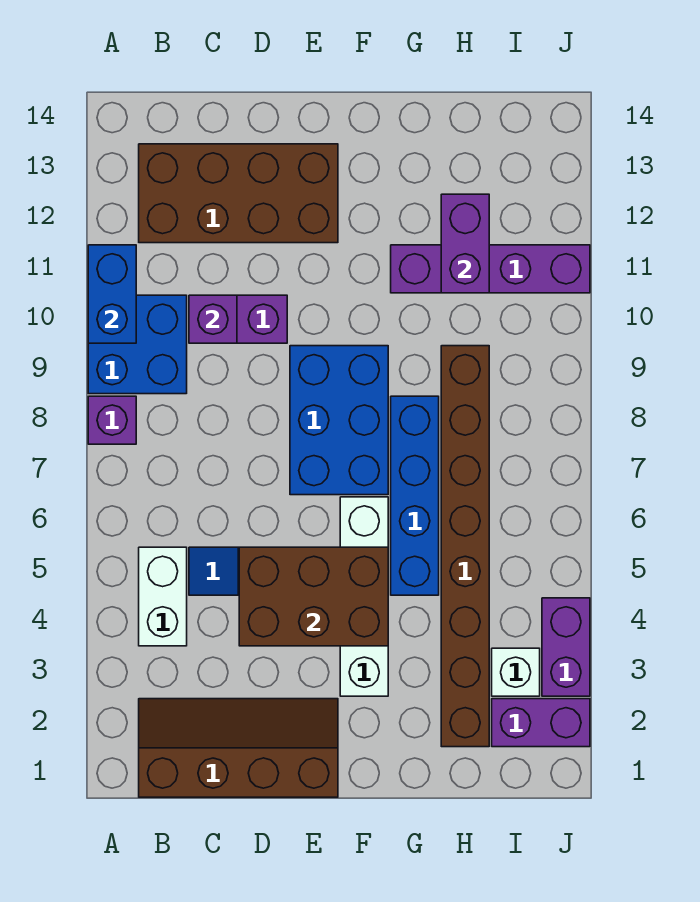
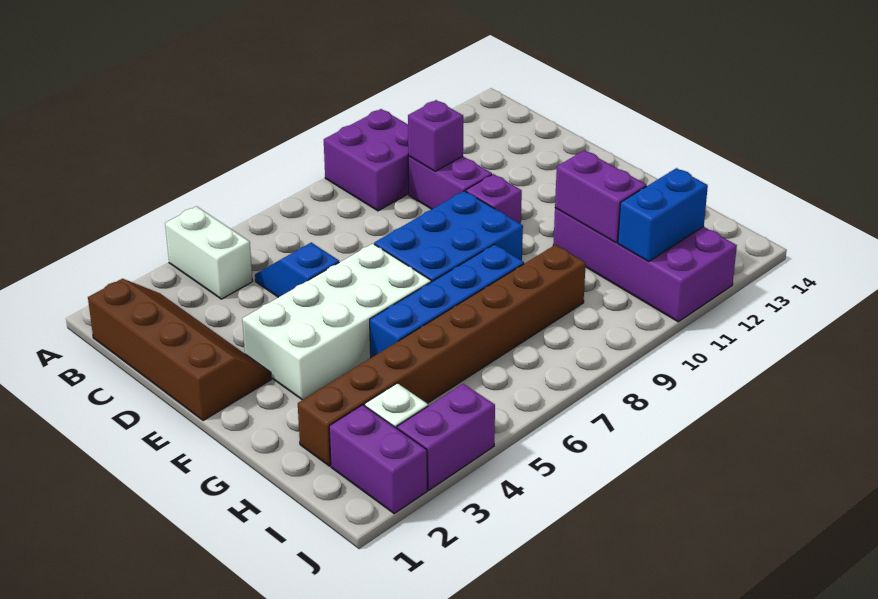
purple brick A8 level 1 -> purple brick E10 level 1
blue brick A9:B10 level 1 -> purple brick A9:B10 level 1
blue brick A10:A11 level 2 -> blue brick I11:I12 level 2
white brick B4:B5 level 1 -> white brick A4:B4 level 1
brown brick B12:E13 level 1 -> none
brown brick D4:F5 level 2 -> none
white brick F3:F6 level 1 -> white brick E3:F6 level 1
purple brick G11:J11 level 1 -> purple brick G11:J12 level 1
purple brick H11:H12 level 2 -> purple brick G11:H11 level 2

